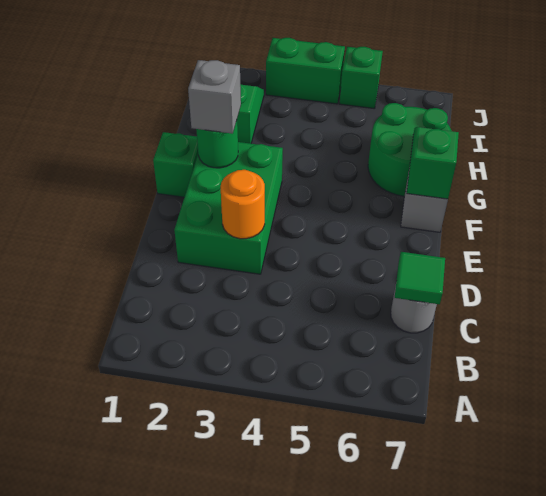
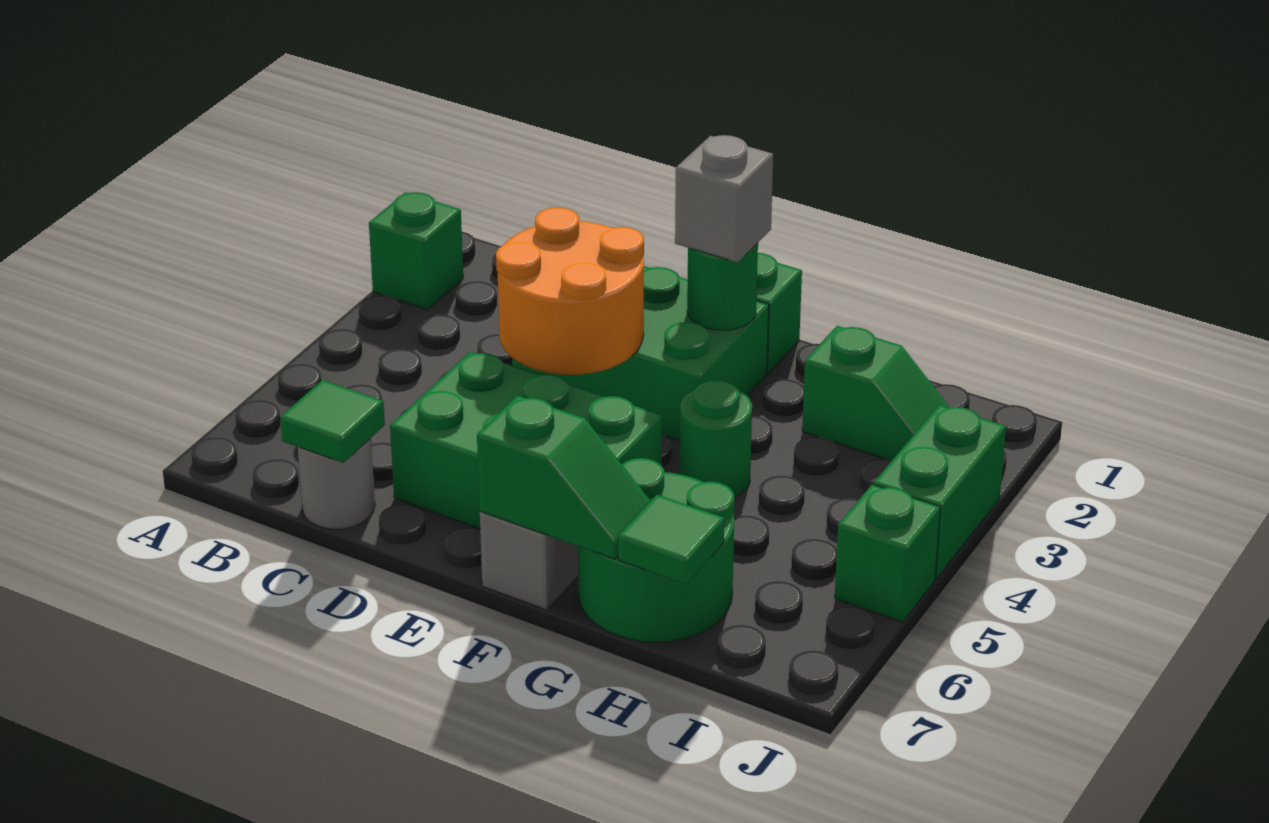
none -> green brick A2 level 1
orange round brick D3 level 2 -> orange round brick D3:E4 level 2
none -> green brick D5:F6 level 1
none -> green round brick G4 level 1
none -> green tile H7 level 2

